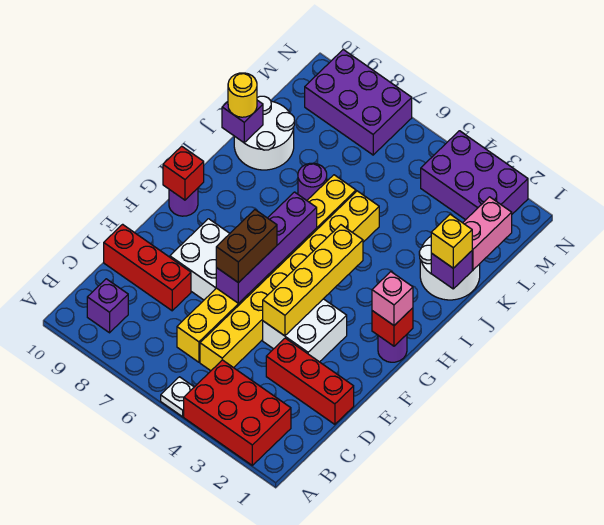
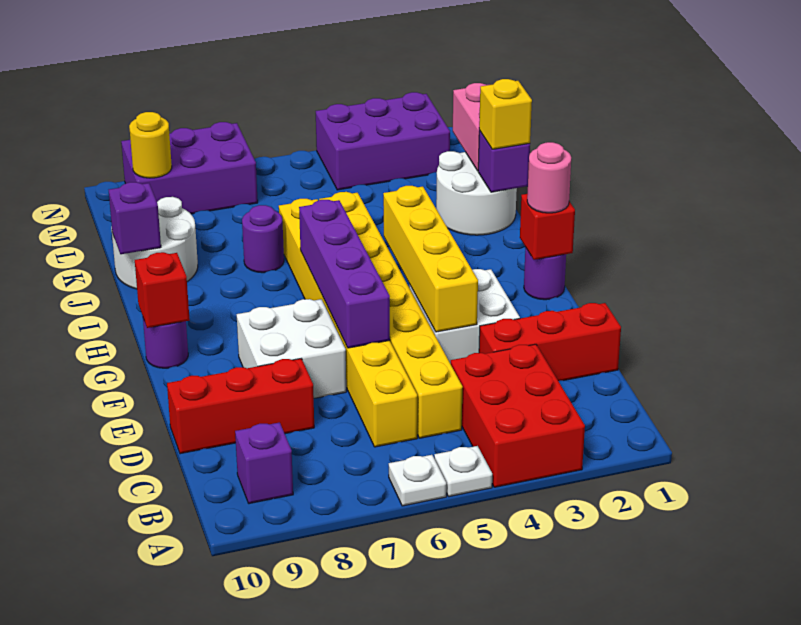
red brick A2:B4 level 1 -> red brick A3:C4 level 1
none -> white plate A6 level 1
brown brick E6:F6 level 3 -> none
pink brick G1 level 3 -> pink round brick G1 level 3
yellow round brick J10 level 3 -> yellow round brick M9 level 2

